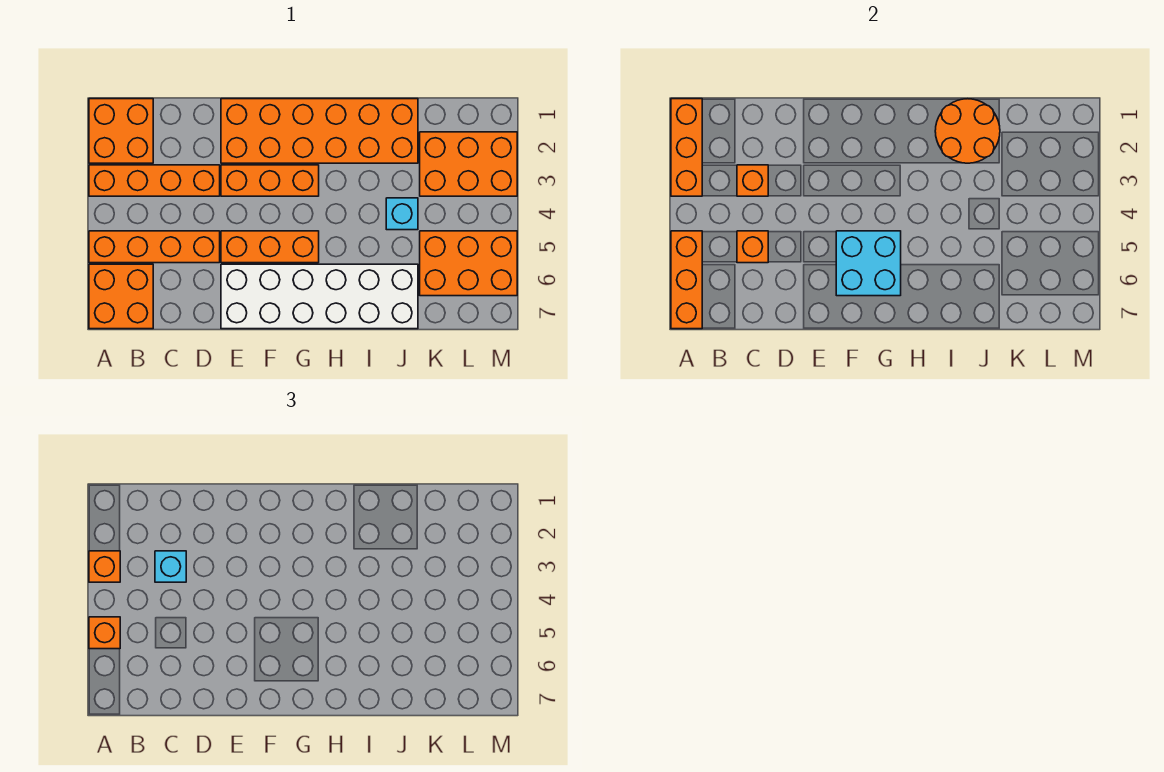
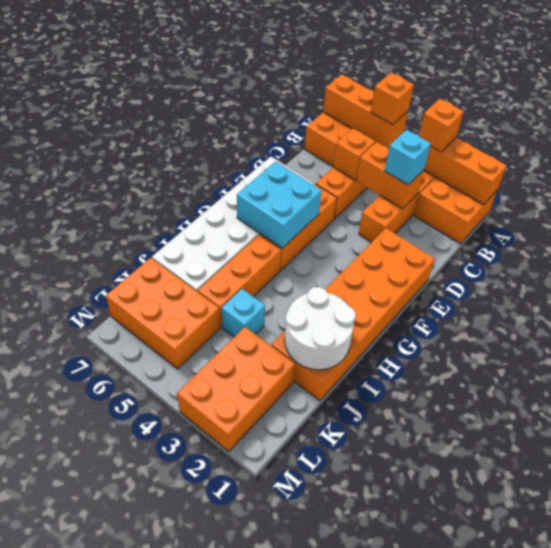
orange brick C3 level 2 -> orange brick C3:C4 level 2
orange brick E3:G3 level 1 -> orange brick H5:J5 level 1
orange round brick I1:J2 level 2 -> white round brick I1:J2 level 2
orange brick K5:M6 level 1 -> orange brick K5:L7 level 1

